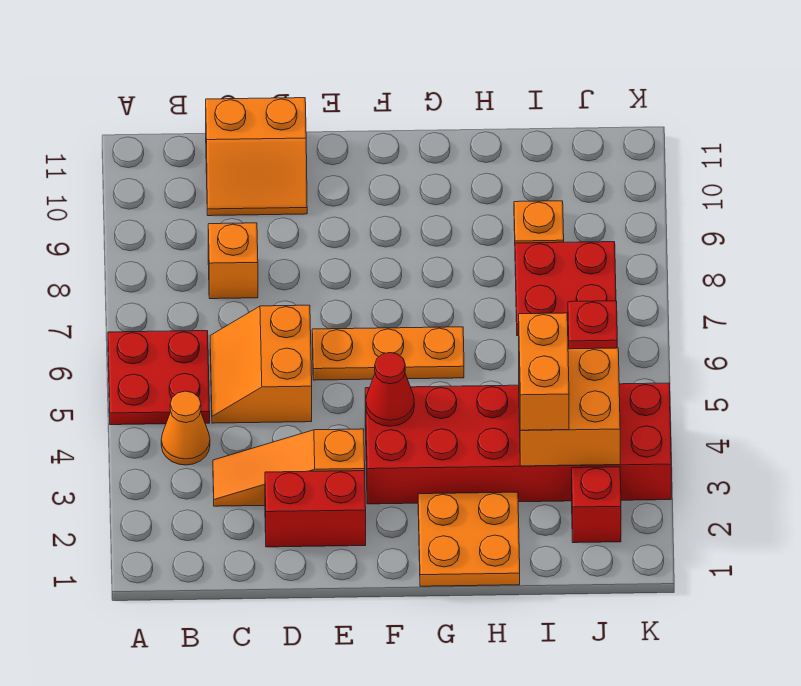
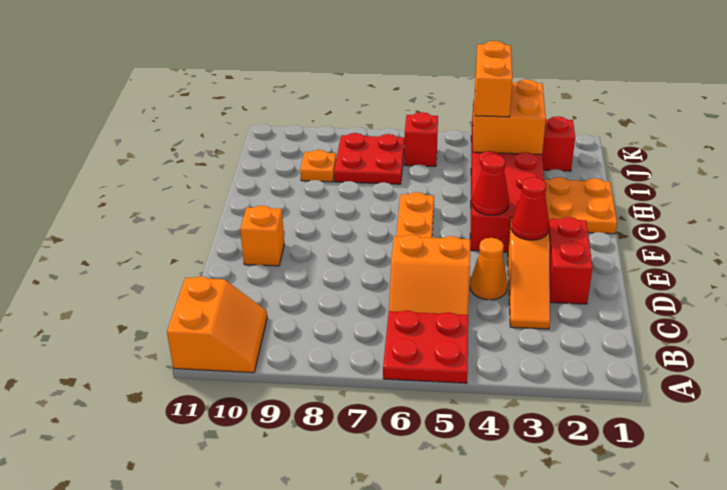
orange cone B4 level 1 -> orange cone D4 level 1
orange brick C8 level 1 -> orange brick E10 level 1
orange slope C10:D11 level 1 top 11 -> orange slope A10:B11 level 1 top 11
none -> red cone E3 level 2
orange brick I3:I4 level 3 -> orange brick I4:J4 level 3

